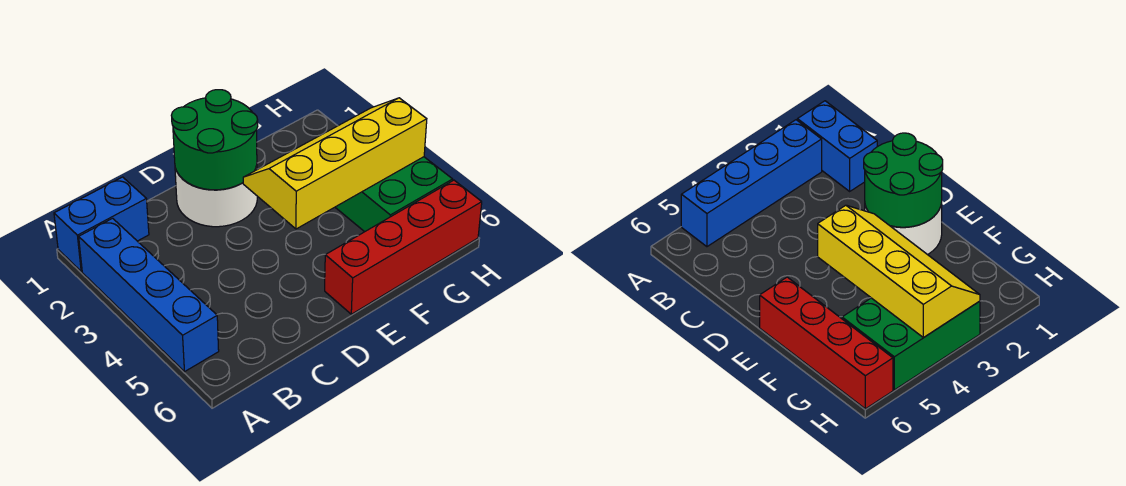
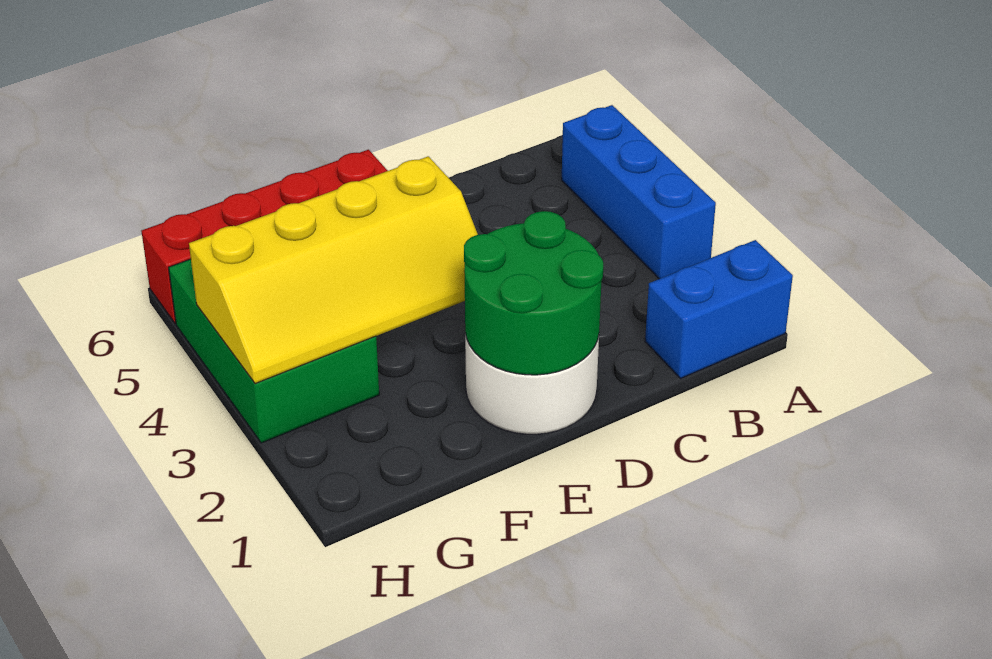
blue brick A2:A5 level 1 -> blue brick A3:A5 level 1

